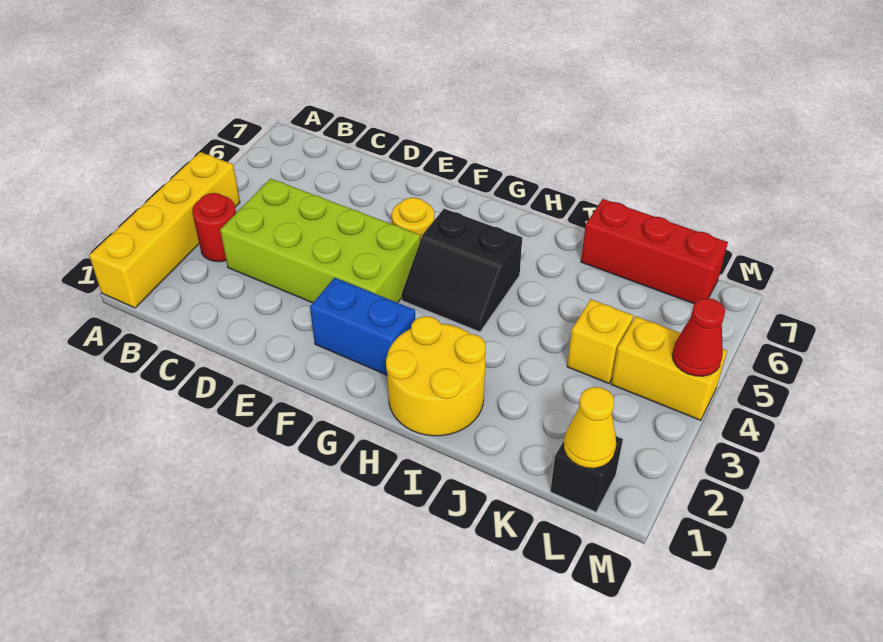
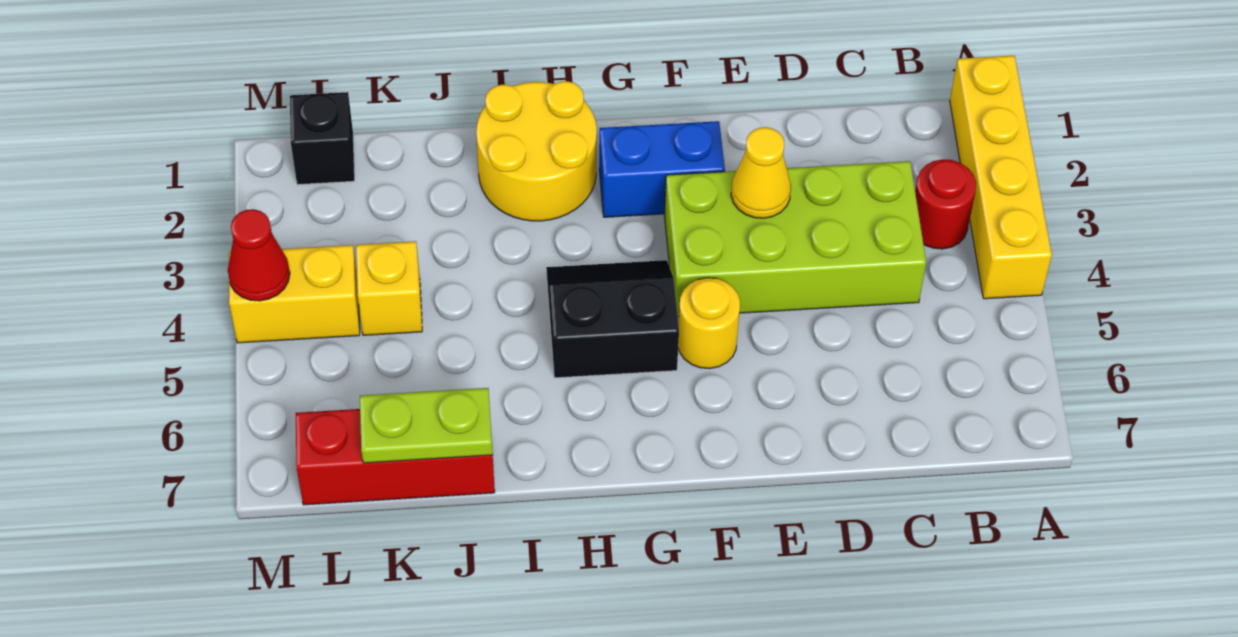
none -> lime plate J7:K7 level 2
yellow cone L1 level 2 -> yellow cone E3 level 2

